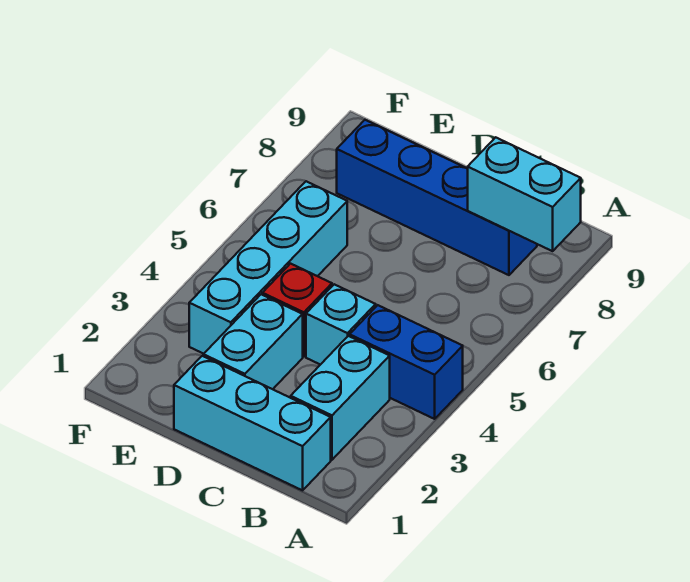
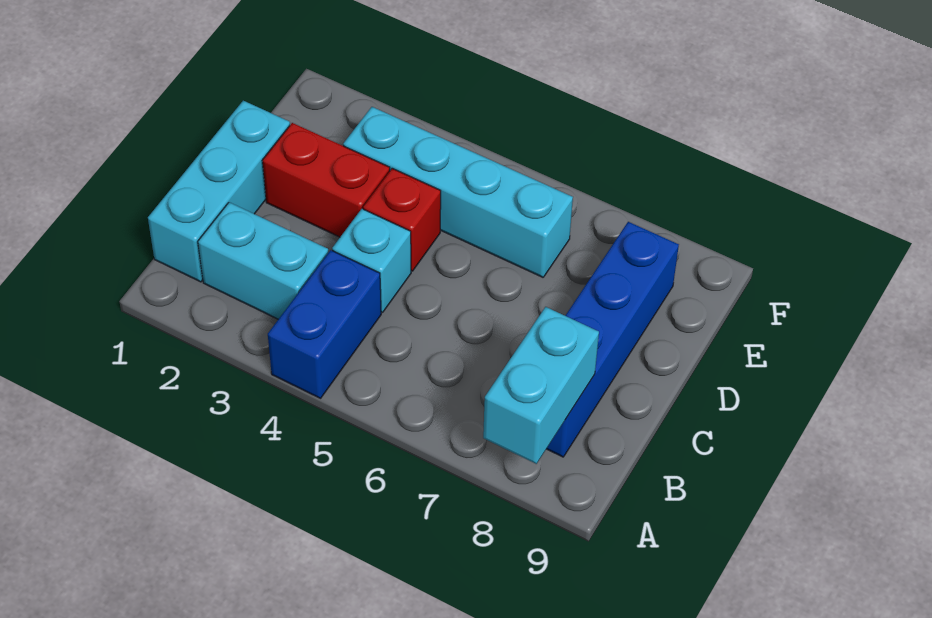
cyan brick D2:D3 level 1 -> red brick D2:D3 level 1

